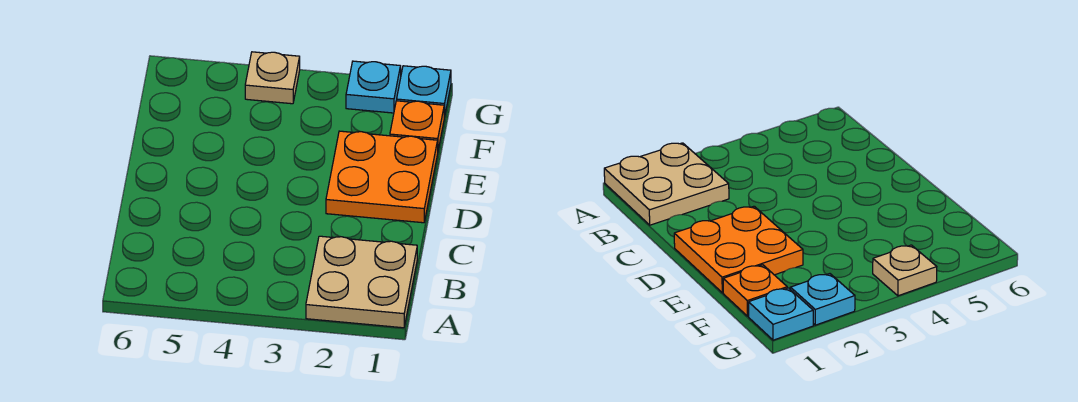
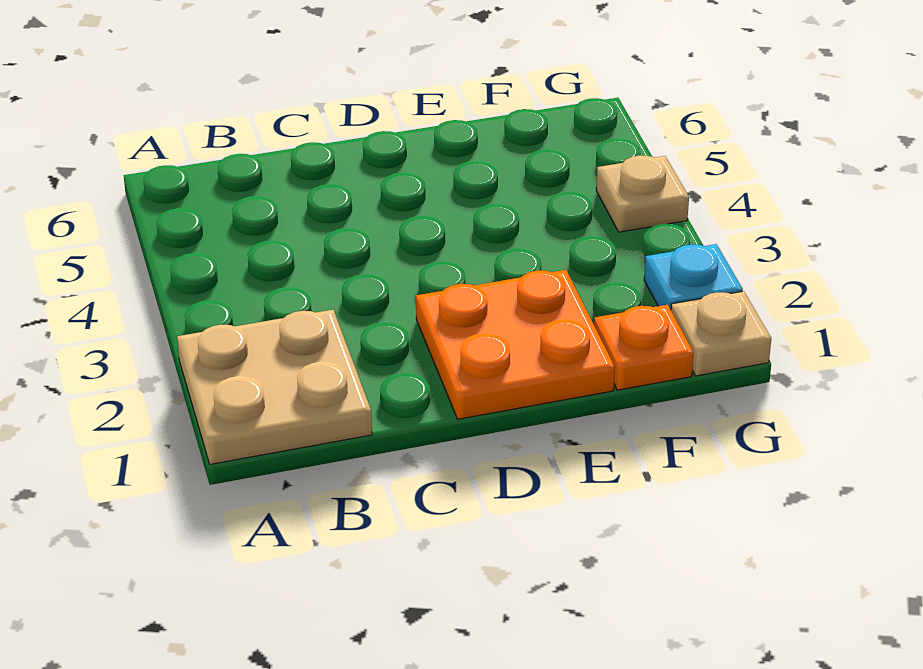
cyan plate G1 level 1 -> tan plate G1 level 1

